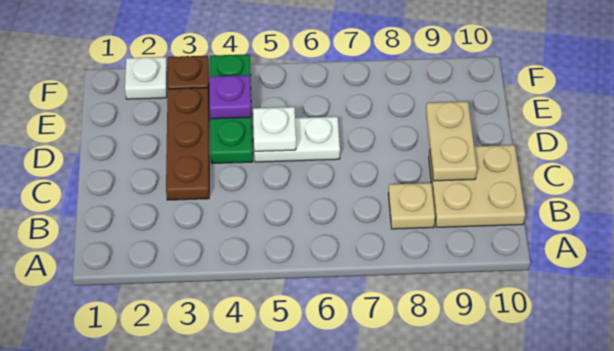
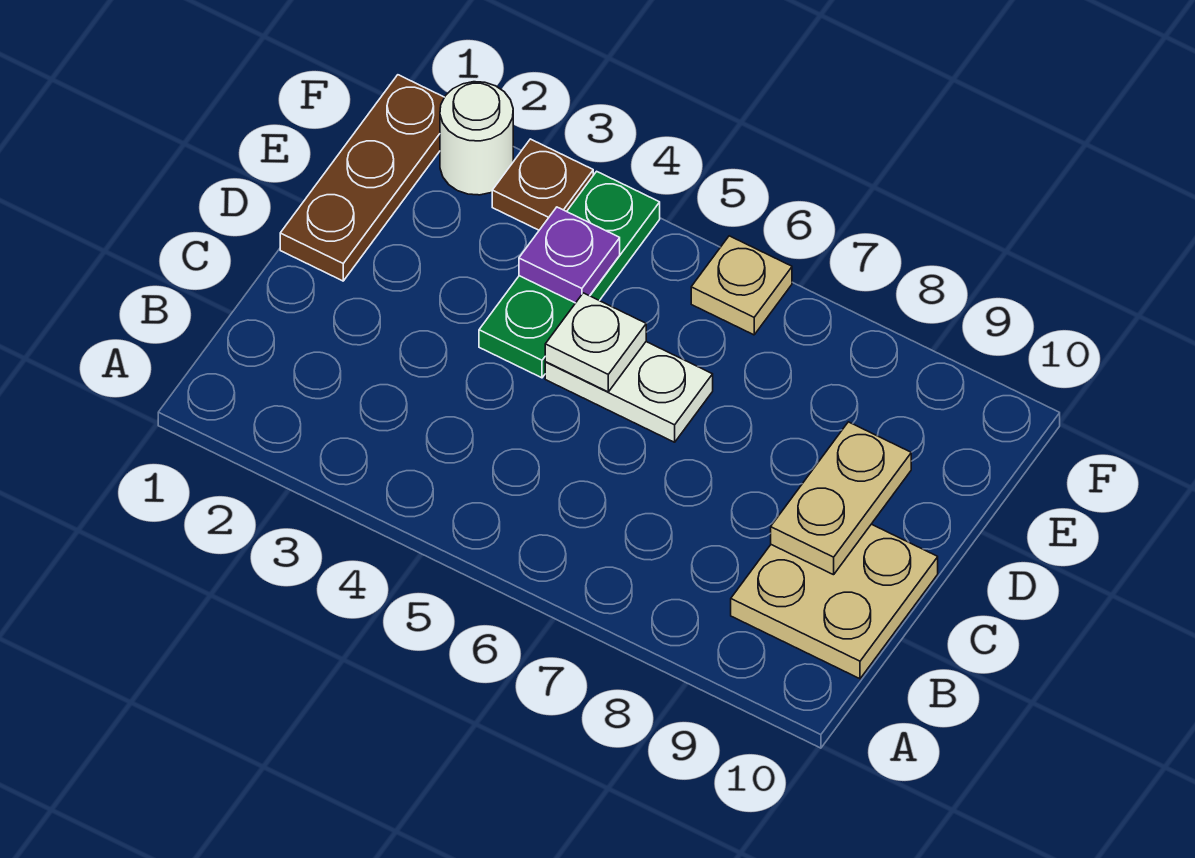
tan plate B8 level 1 -> tan plate F6 level 1
brown plate C3:E3 level 1 -> brown plate D1:F1 level 1
white plate F2 level 1 -> white round brick F2 level 1

